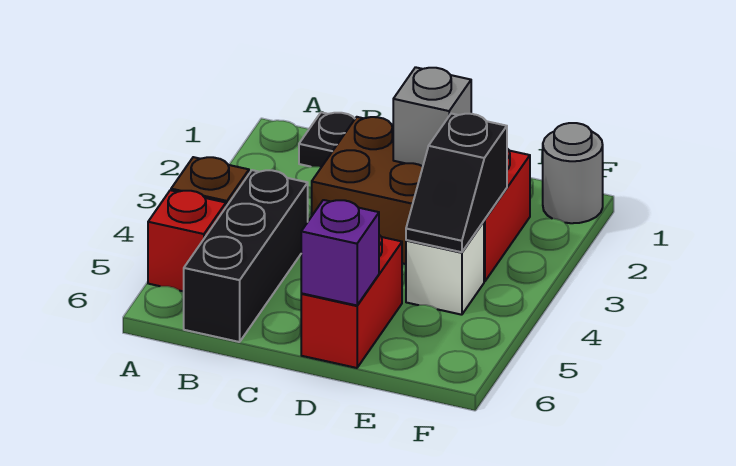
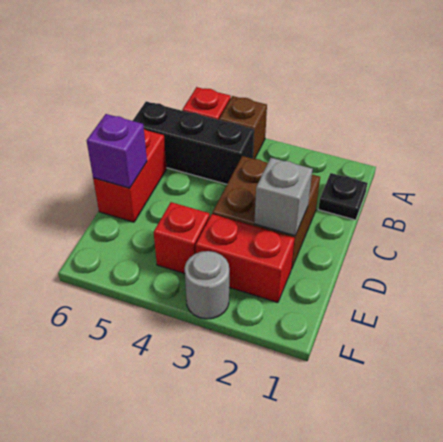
red brick D5:D6 level 1 -> red brick C6:D6 level 1
black slope E3:E4 level 2 top 3 -> none
white brick E4 level 1 -> red brick E4 level 1
grey round brick F1 level 1 -> grey round brick F3 level 1

